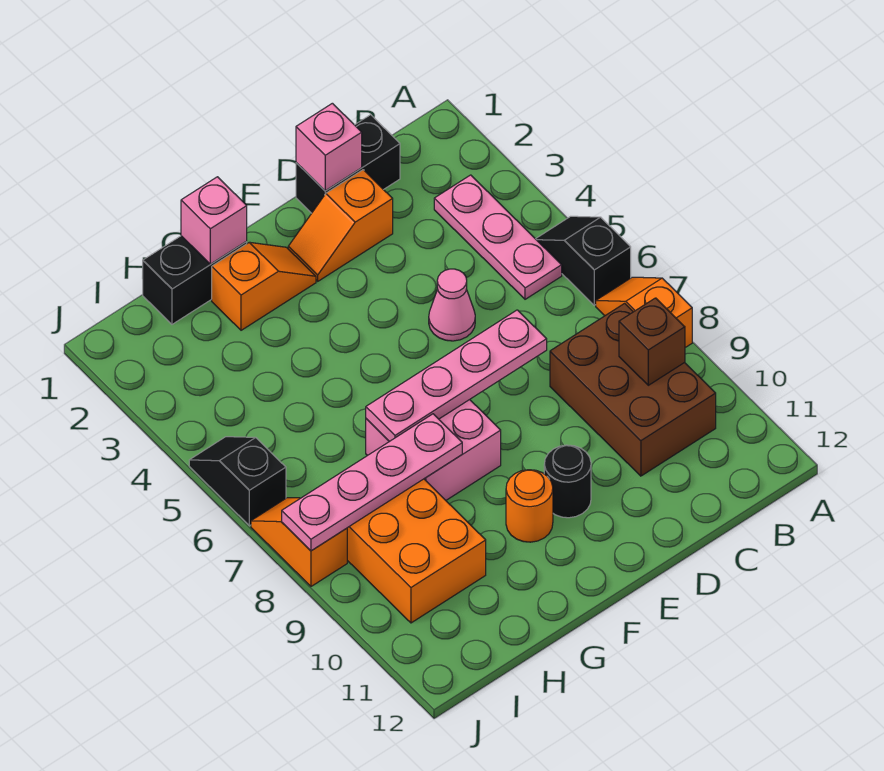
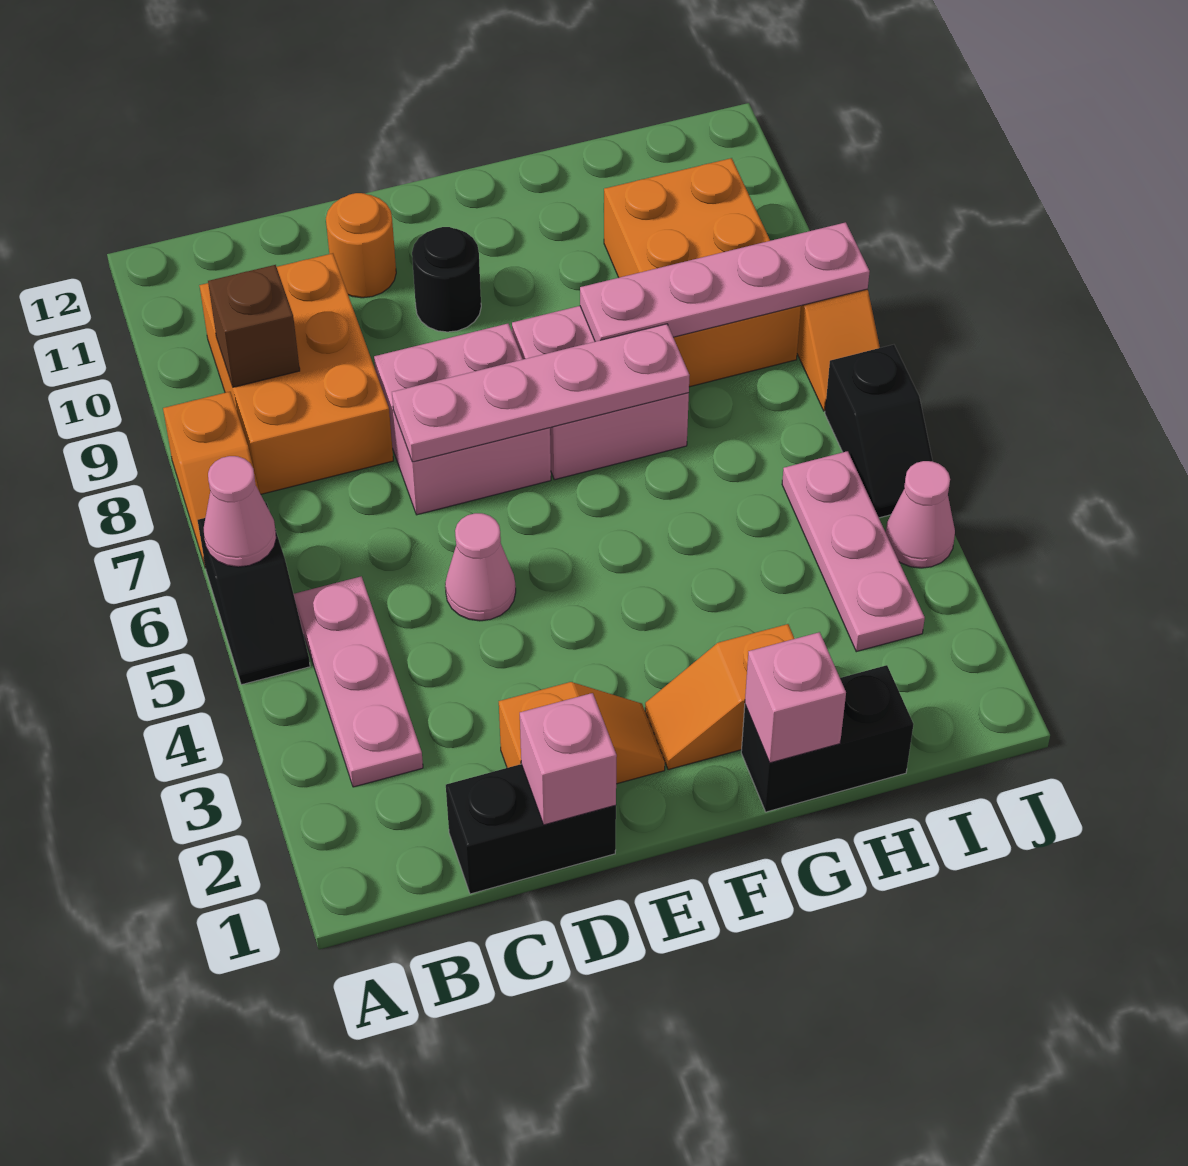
none -> pink cone A6 level 2
brown brick B8:C10 level 1 -> orange brick B8:C10 level 1
none -> pink brick D7:E8 level 1
orange round brick F10 level 1 -> orange round brick D11 level 1
none -> pink plate I3:I5 level 1
none -> pink cone J4 level 1

